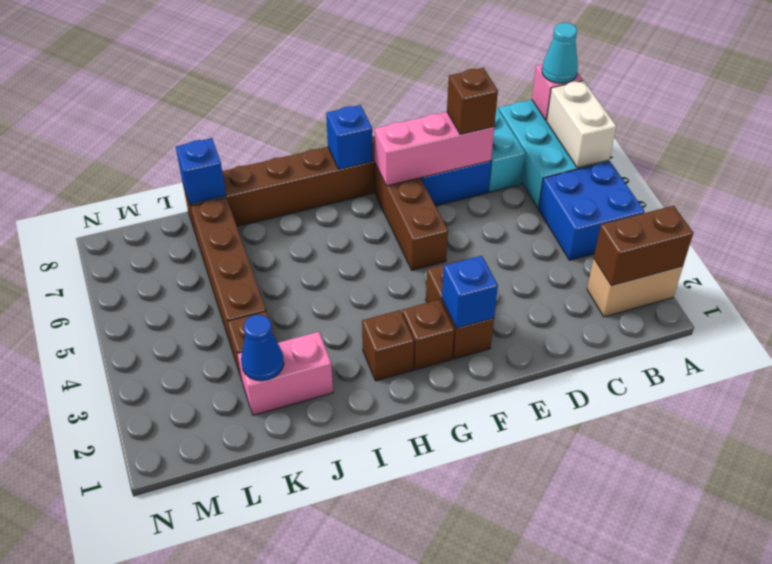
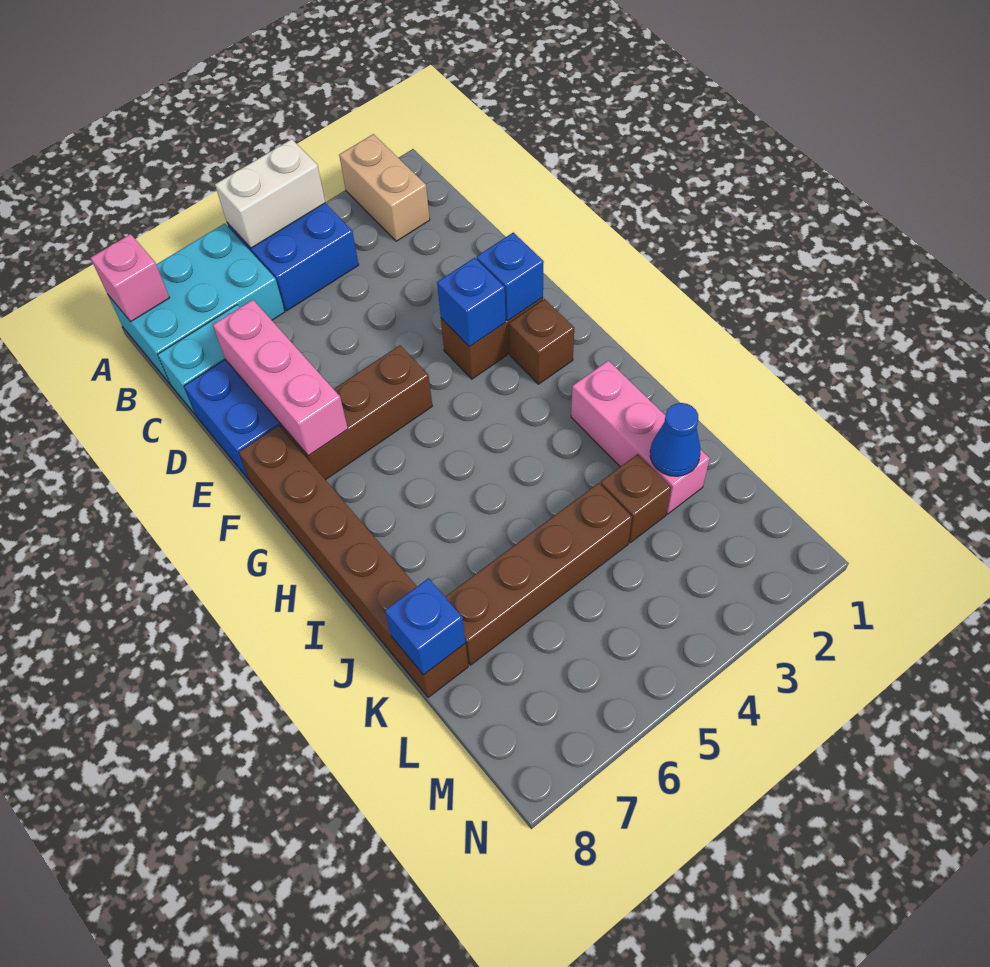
brown brick A2:B2 level 2 -> none
white brick A6:A7 level 2 -> white brick A4:A5 level 2
cyan cone A8 level 3 -> none
brown brick D7 level 3 -> none
blue brick G8 level 2 -> blue brick F3 level 2
brown brick H2 level 1 -> none
pink brick J2:K2 level 1 -> pink brick I2:K2 level 1

